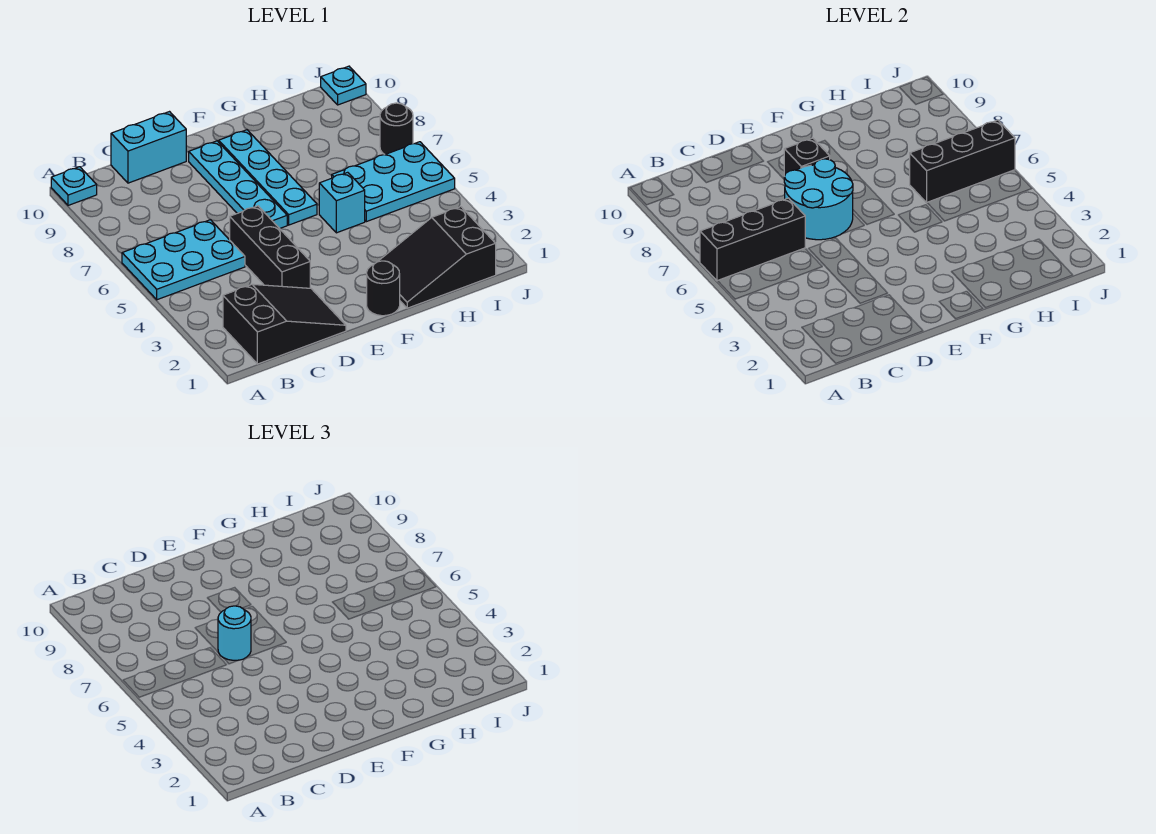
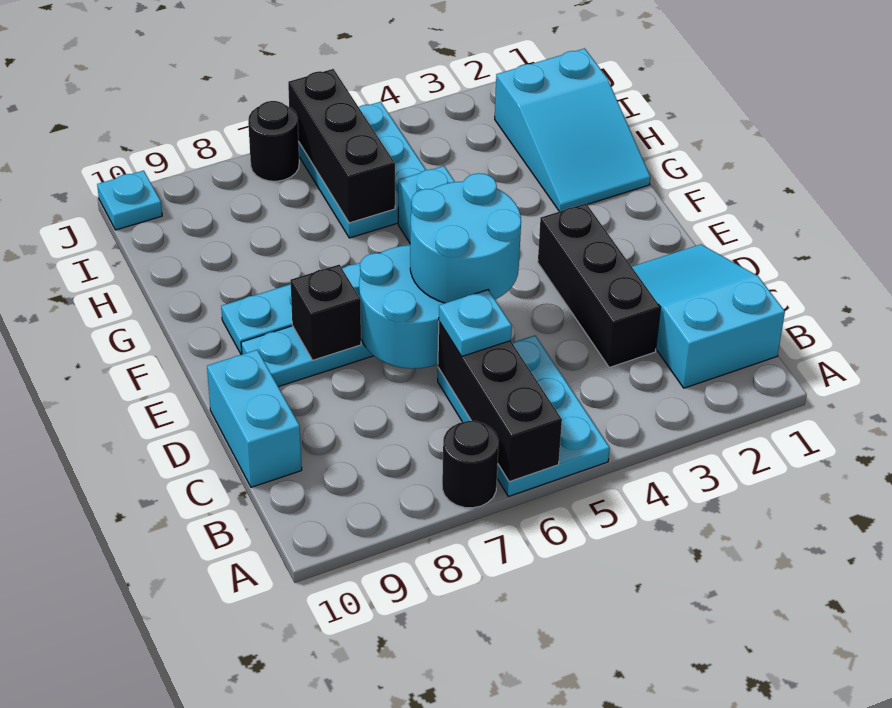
cyan plate A10 level 1 -> cyan plate C6 level 3
black slope B1:D2 level 1 top B -> cyan slope B1:D2 level 1 top B
black brick D3:D5 level 1 -> black brick C3:E3 level 1
cyan round brick D6 level 3 -> cyan round brick D5:E6 level 3
black round brick F1 level 1 -> black round brick A7 level 1
black slope G1:I2 level 1 top I -> cyan slope G1:I2 level 1 top I

